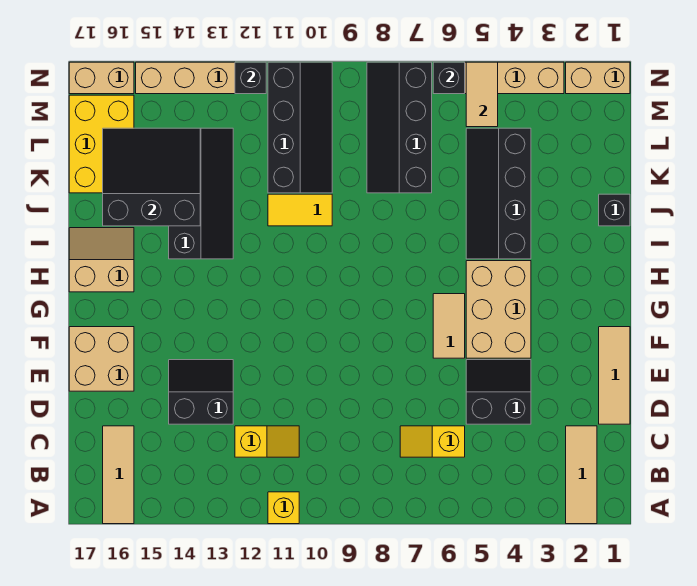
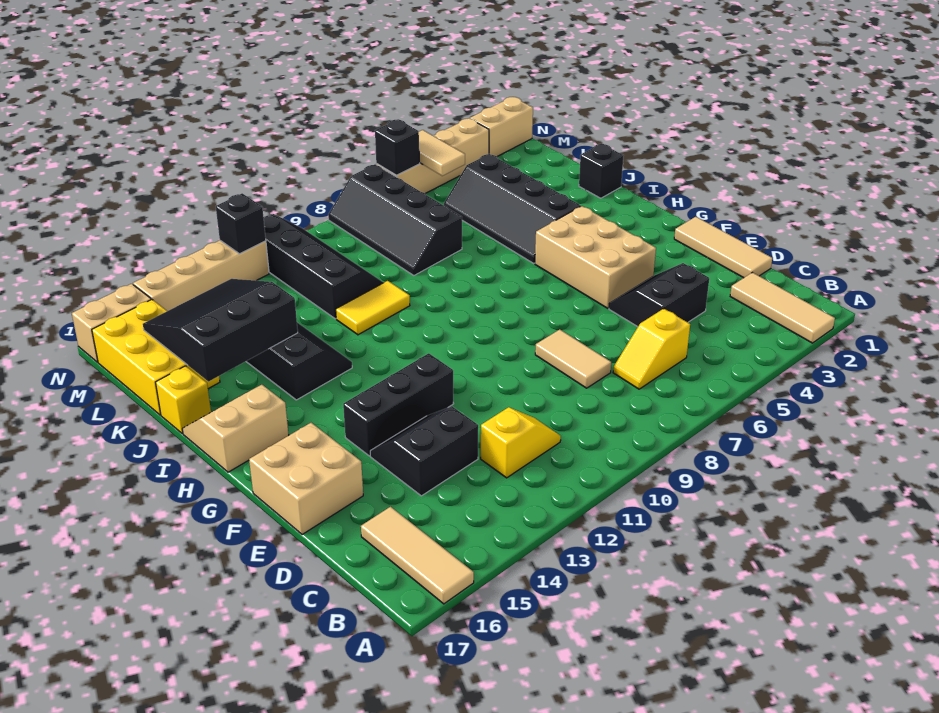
yellow brick A11 level 1 -> yellow brick J17 level 1
tan tile F6:G6 level 1 -> tan tile D8:E8 level 1
none -> black brick F12:F14 level 1

